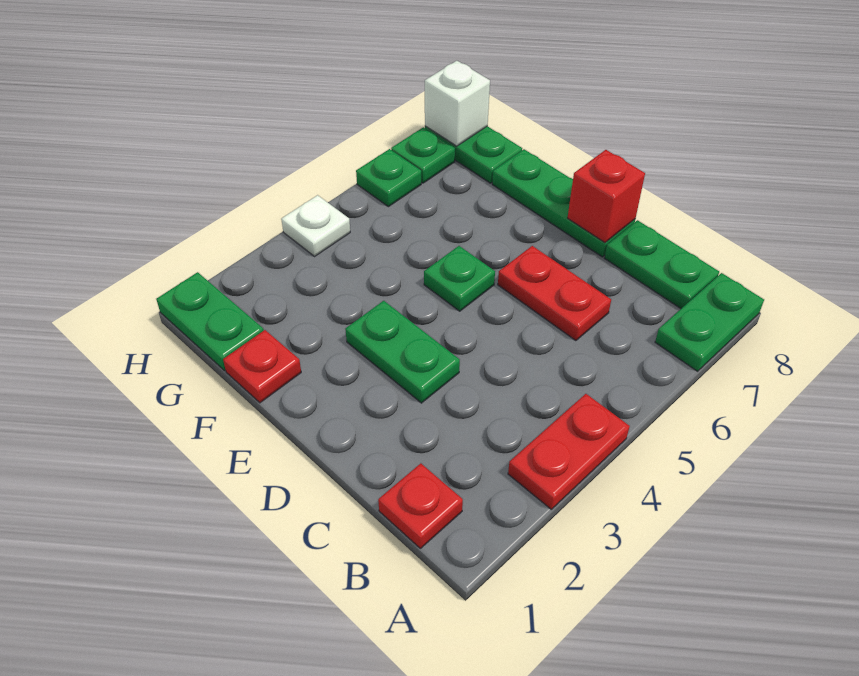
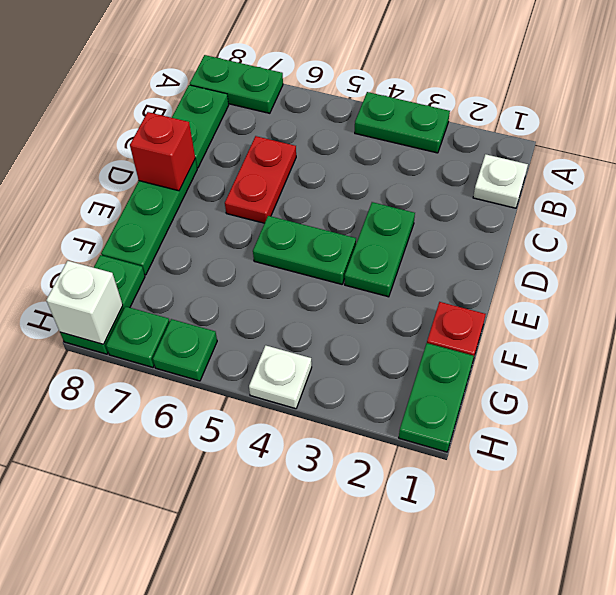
red plate A3:A4 level 1 -> green plate A3:A4 level 1
red plate B1 level 1 -> white plate B1 level 1
green plate E5 level 1 -> green plate E4:E5 level 1

